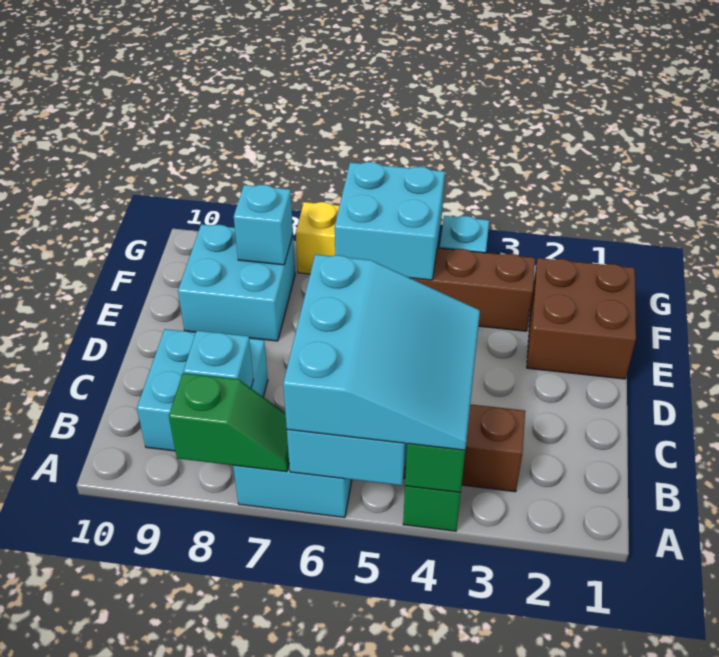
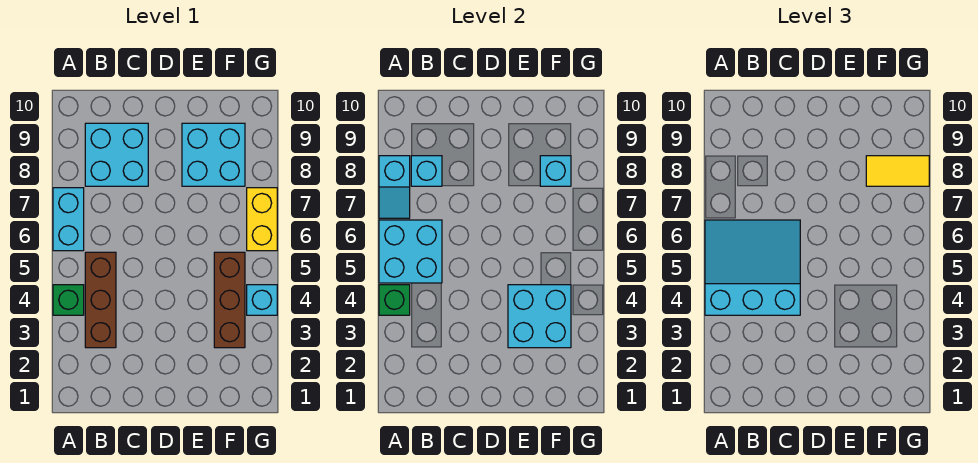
cyan slope A4:C6 level 3 top 6 -> cyan slope A4:C6 level 3 top 4
green slope A7:A8 level 2 top 8 -> cyan slope A7:A8 level 2 top 8
brown brick E1:F2 level 1 -> none
cyan brick F5:G6 level 2 -> cyan brick E3:F4 level 2
none -> yellow tile F8:G8 level 3

